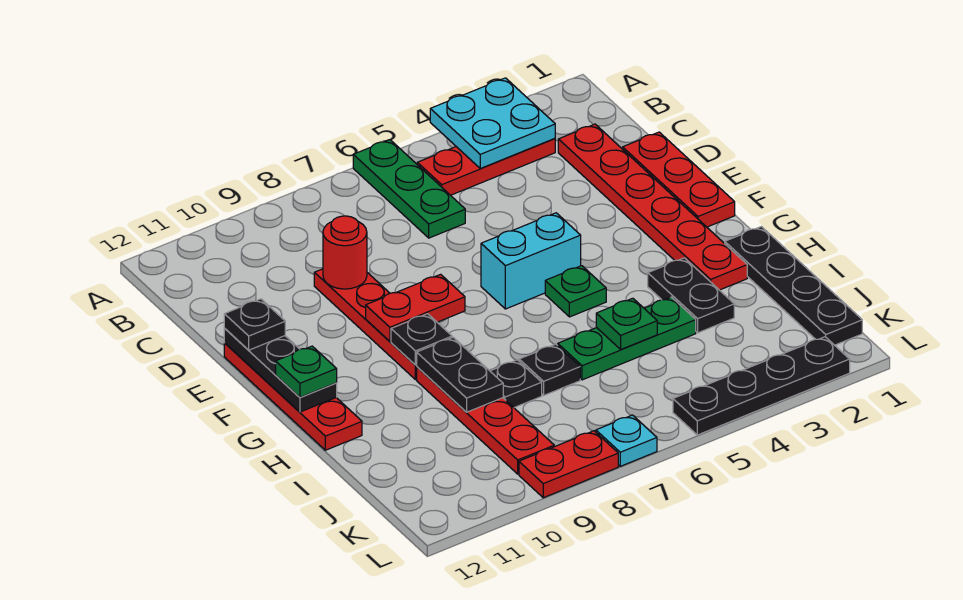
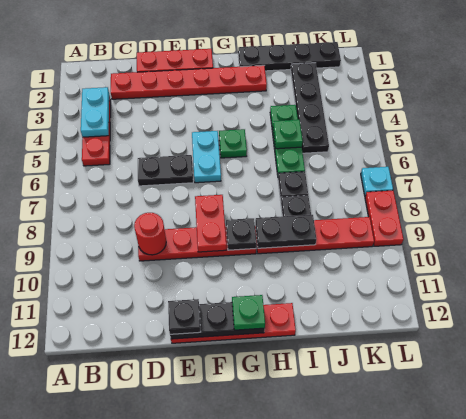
cyan plate A3:B4 level 2 -> cyan plate B3:B4 level 2
green plate A6:C6 level 1 -> none
cyan brick F5:F6 level 1 -> cyan plate F5:F6 level 1
black plate H3:I3 level 1 -> black plate D6:E6 level 1
black plate L2:L5 level 1 -> black plate J2:J5 level 1

